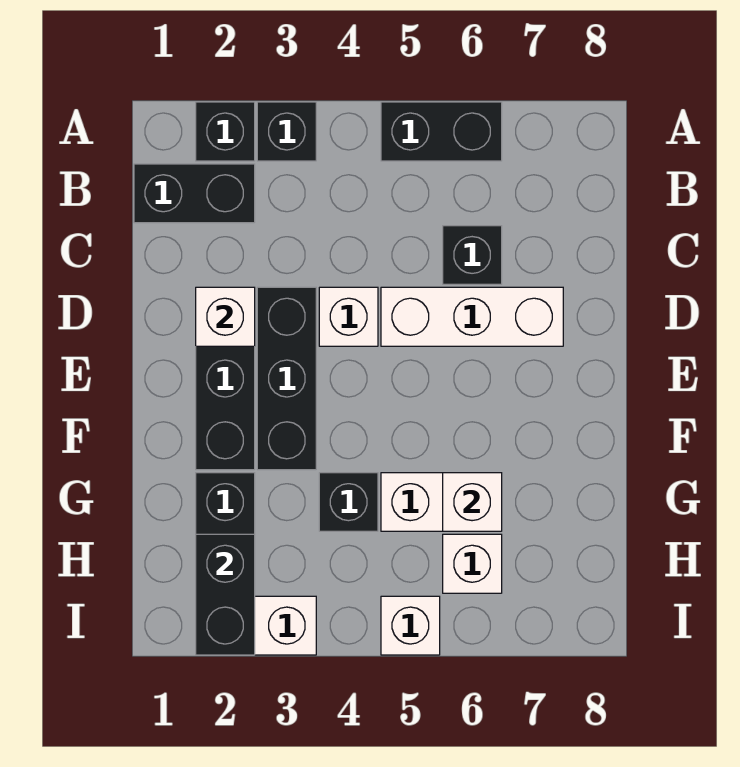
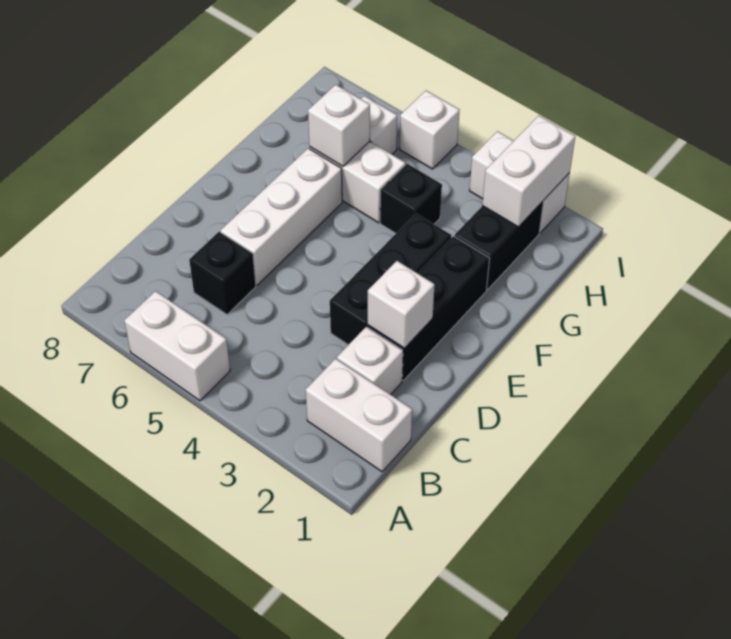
black brick A2 level 1 -> none
black brick A3 level 1 -> none
black brick A5:A6 level 1 -> white brick A5:A6 level 1
black brick B1:B2 level 1 -> white brick B1:B2 level 1
white brick D4 level 1 -> white brick C2 level 1
white brick D5:D7 level 1 -> white brick D6:F6 level 1
black brick H2:I2 level 2 -> white brick H2:I2 level 2

